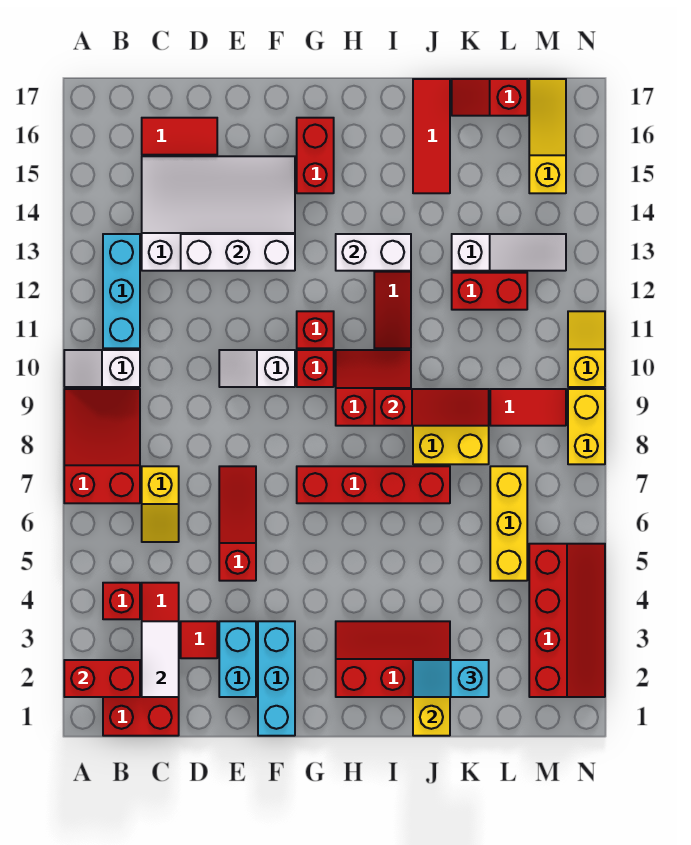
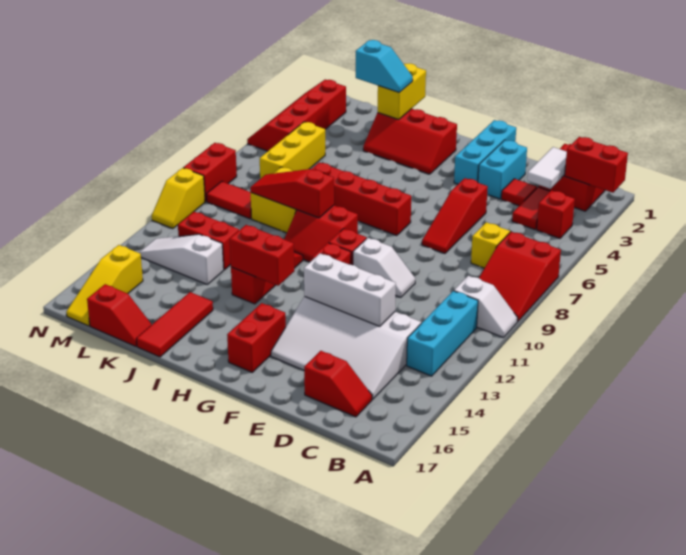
red tile C16:D16 level 1 -> red slope C16:D16 level 1 top D
white brick H13:I13 level 2 -> red brick H13:I13 level 2
yellow brick N8:N9 level 1 -> red brick N8:N9 level 1

